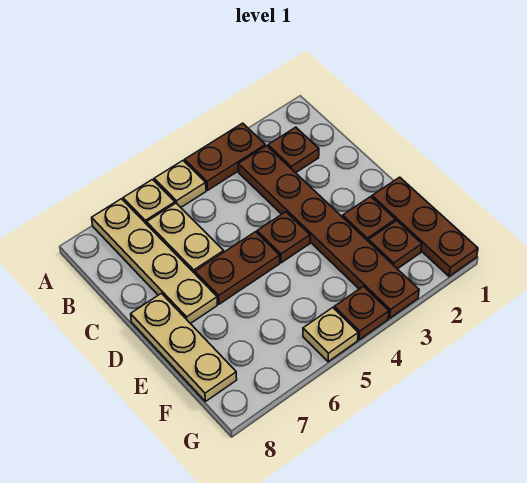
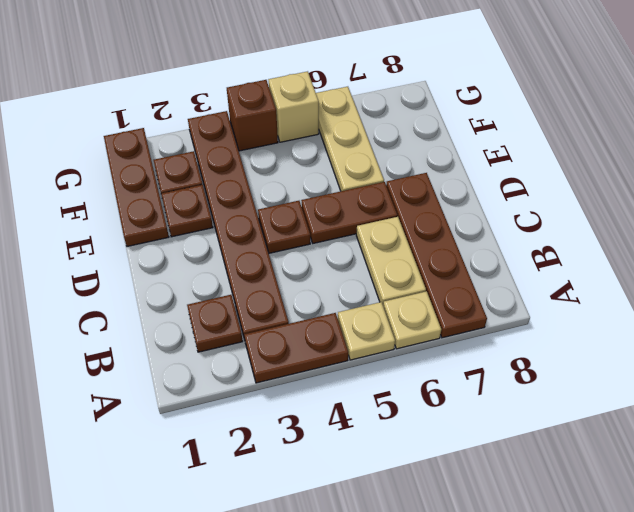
tan plate A7:D7 level 1 -> brown plate A7:D7 level 1
tan plate D8:F8 level 1 -> tan plate E6:G6 level 1
brown plate G4 level 1 -> brown brick G4 level 1
tan plate G5 level 1 -> tan brick G5 level 1

